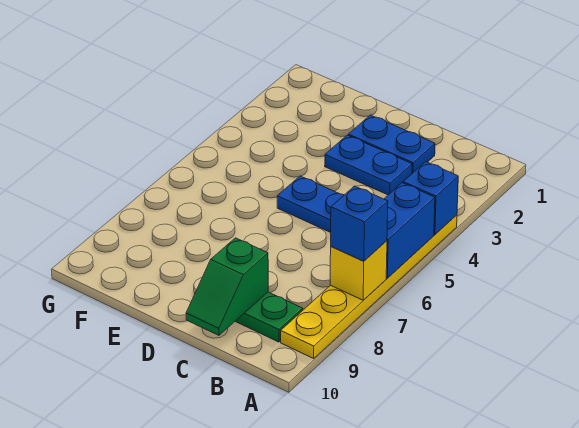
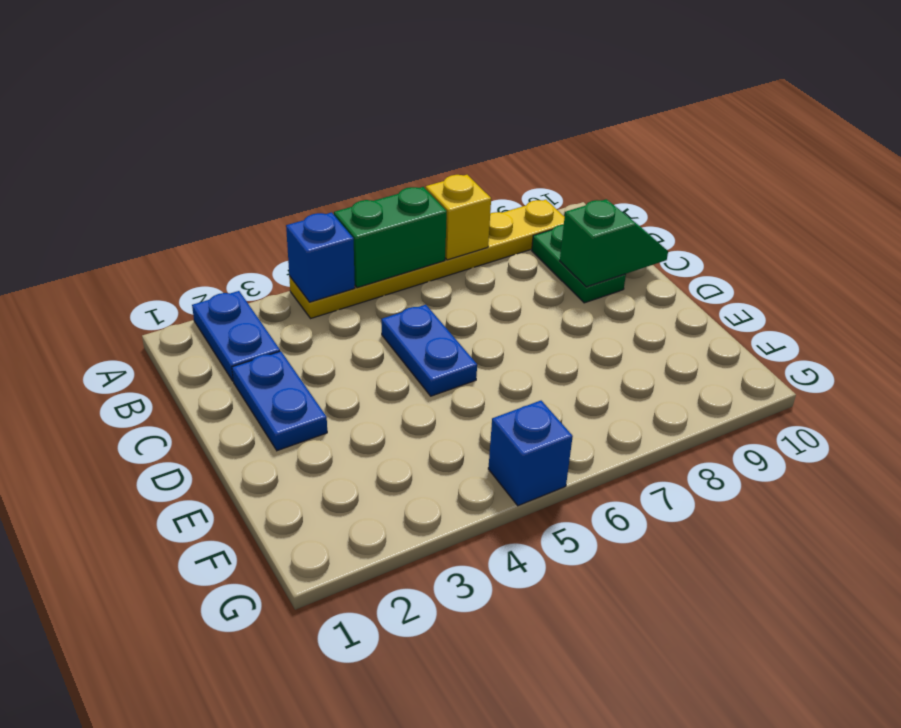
blue brick A5:A6 level 2 -> green brick A5:A6 level 2
blue brick A7 level 3 -> blue brick G5 level 1
blue plate C3:D3 level 1 -> blue plate A2:B2 level 1

